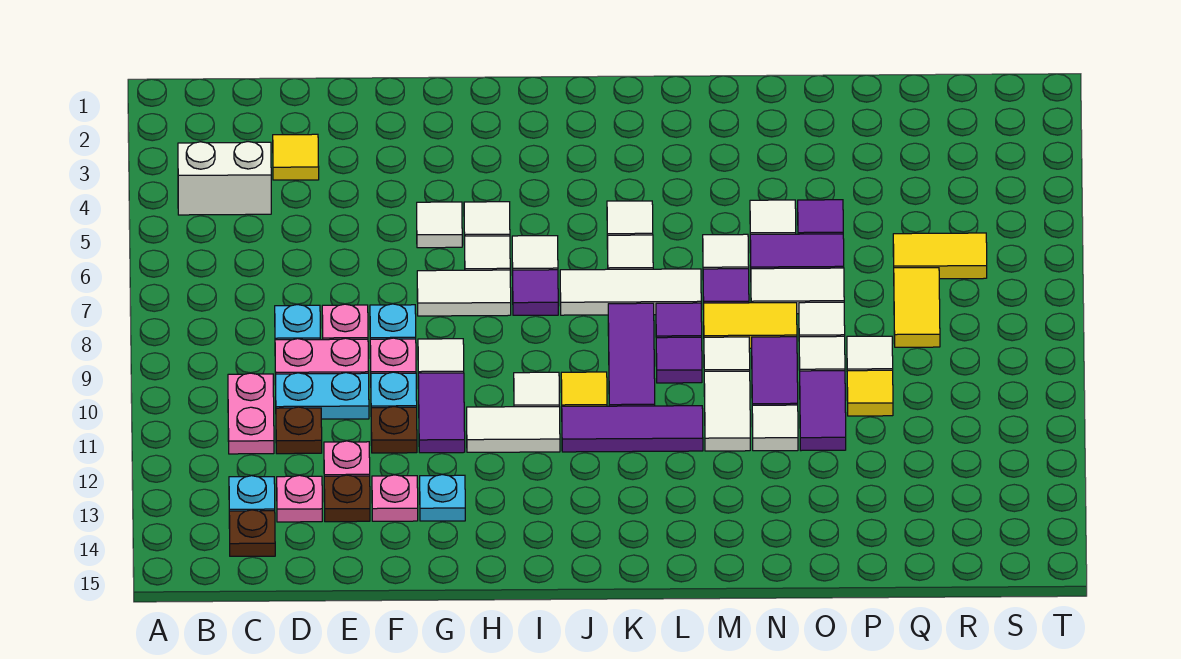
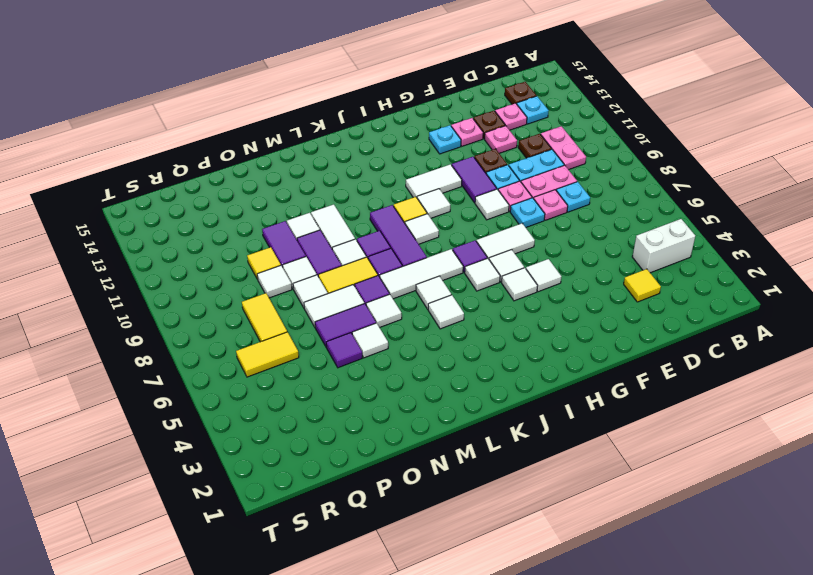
none -> white tile J9 level 1
purple tile J11:L11 level 1 -> none

